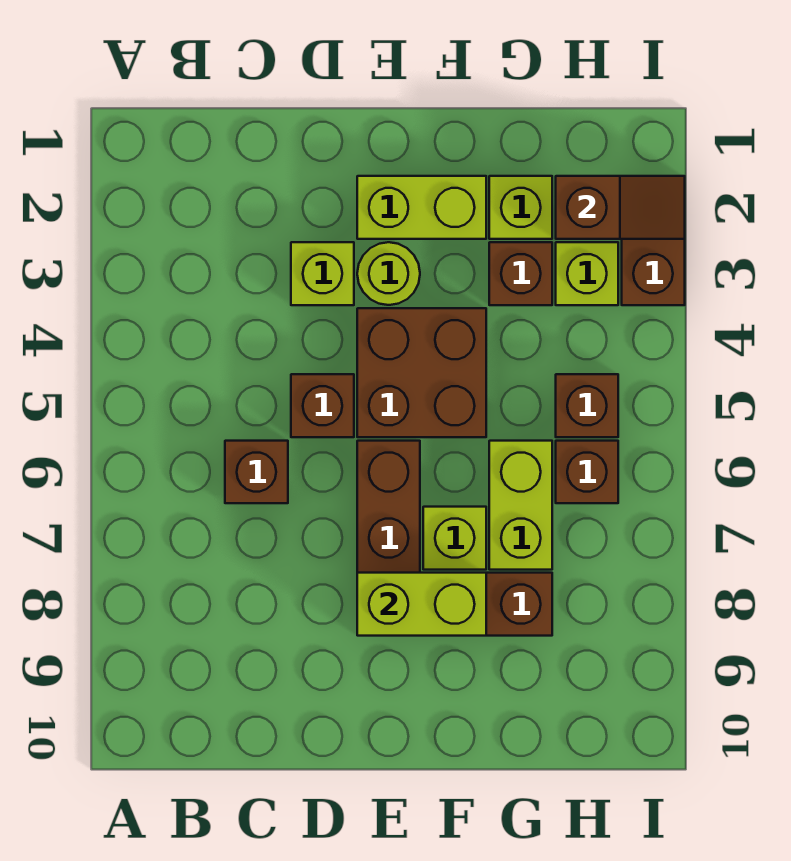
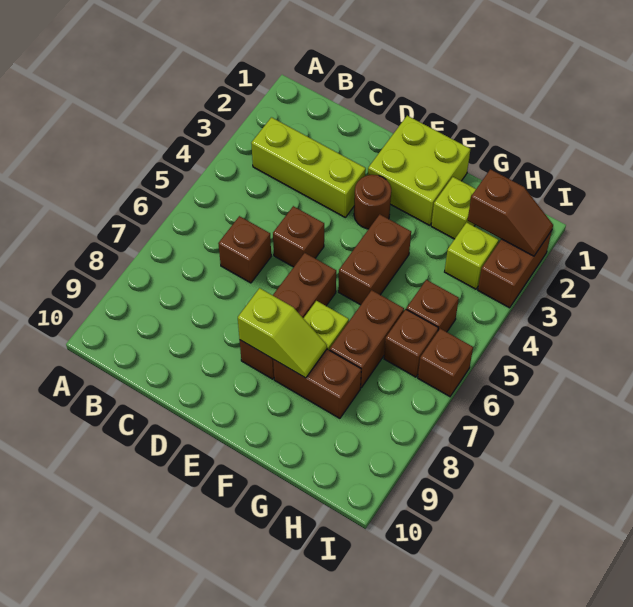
lime brick D3 level 1 -> lime brick B3:D3 level 1
lime brick E2:F2 level 1 -> lime brick E1:F2 level 1
lime round brick E3 level 1 -> brown round brick E3 level 1
brown brick E4:F5 level 1 -> brown brick F4:F5 level 1
lime brick E8:F8 level 2 -> lime slope E8:F8 level 2 top E
brown brick G3 level 1 -> brown brick I6 level 1
lime brick G6:G7 level 1 -> brown brick G6:G7 level 1

